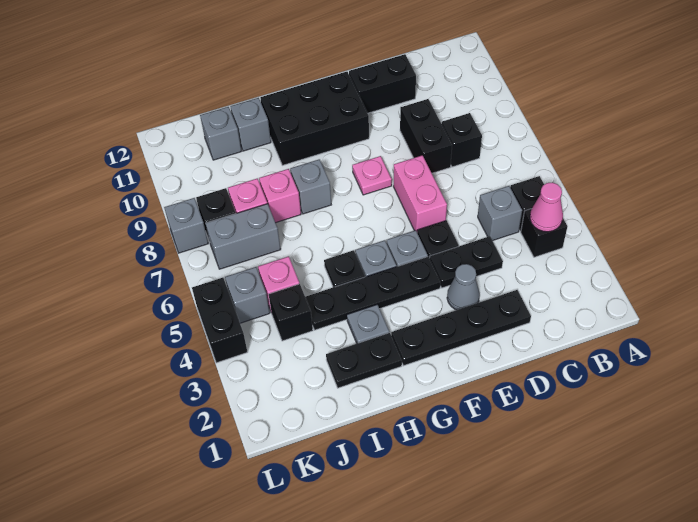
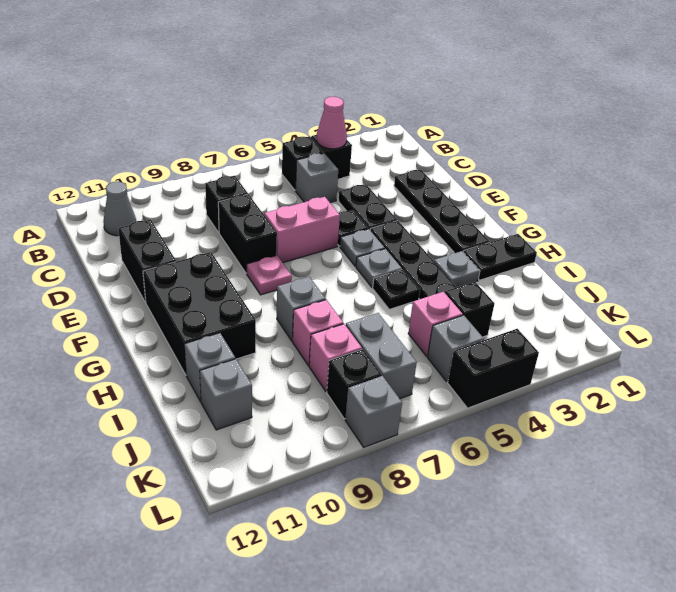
black brick D8:D9 level 1 -> black brick D8:E8 level 1
grey cone E3 level 1 -> grey cone B11 level 1
black plate H2:I2 level 1 -> black plate H1:H2 level 1

